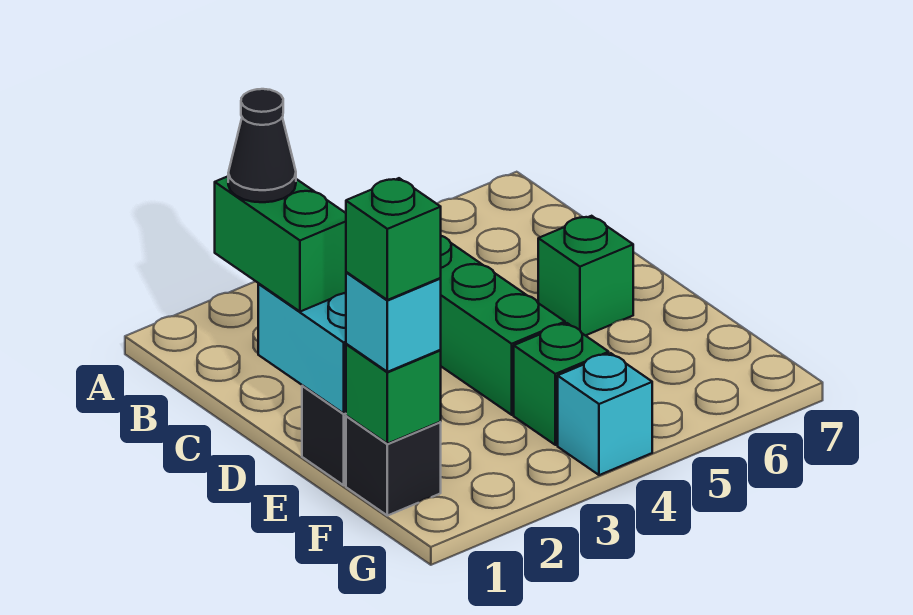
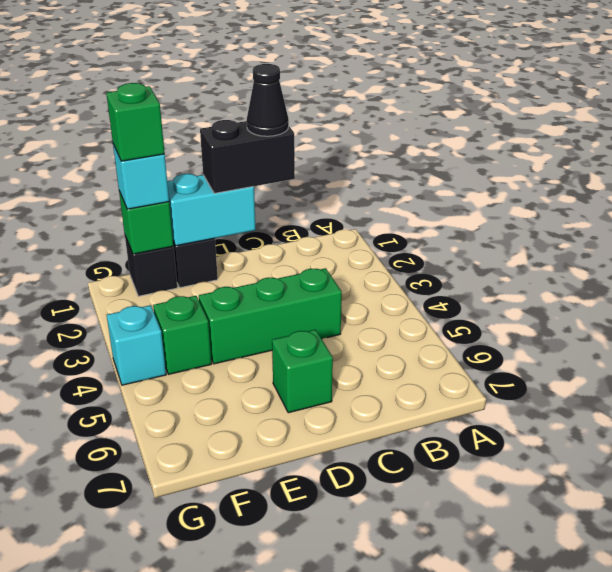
green brick C1:D1 level 3 -> black brick C1:D1 level 3

